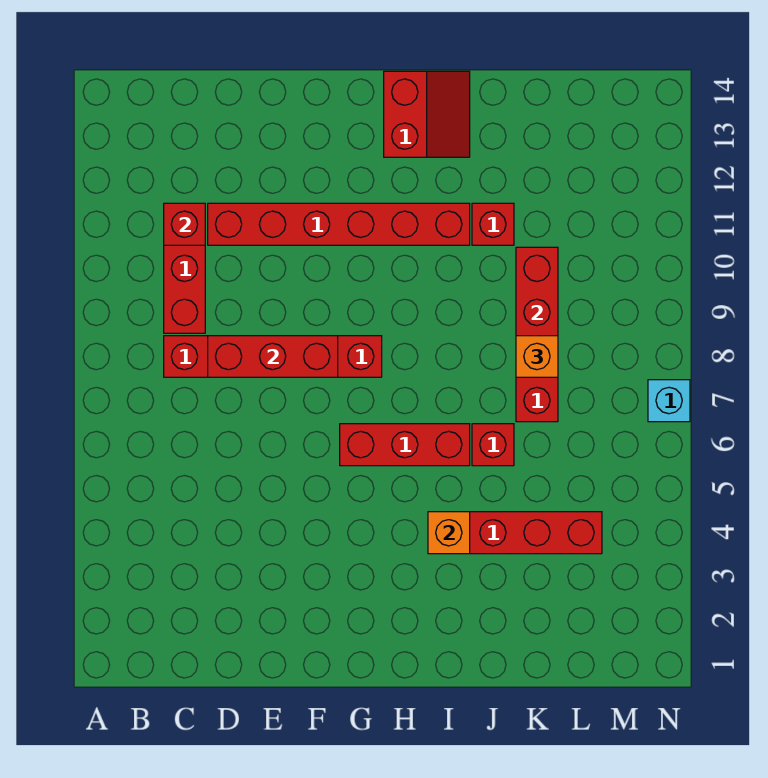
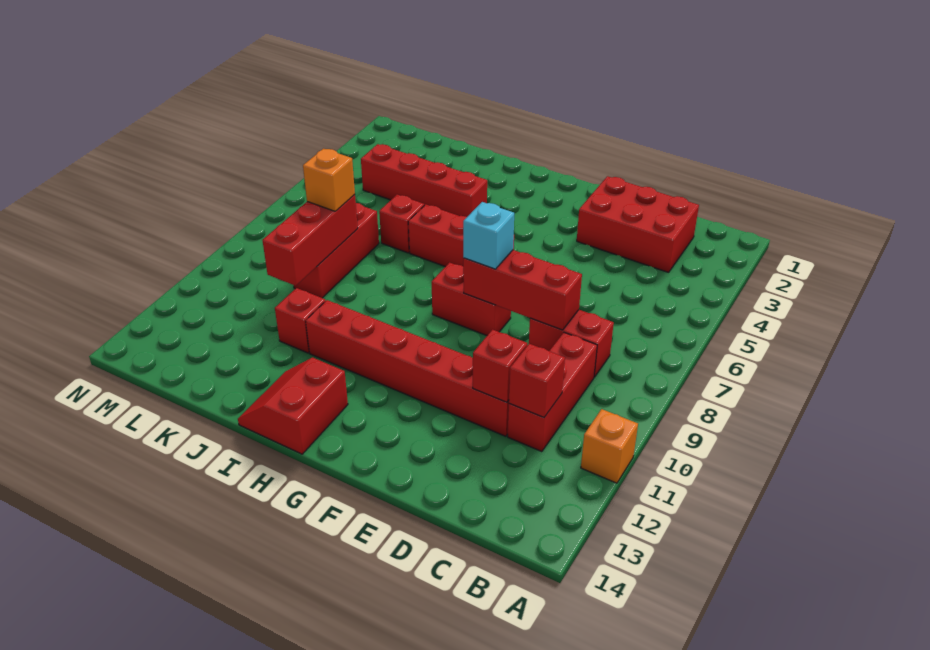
none -> red brick C2:E3 level 1
none -> red brick D11 level 2
orange brick I4 level 2 -> orange brick A11 level 1
cyan brick N7 level 1 -> cyan brick F8 level 3

